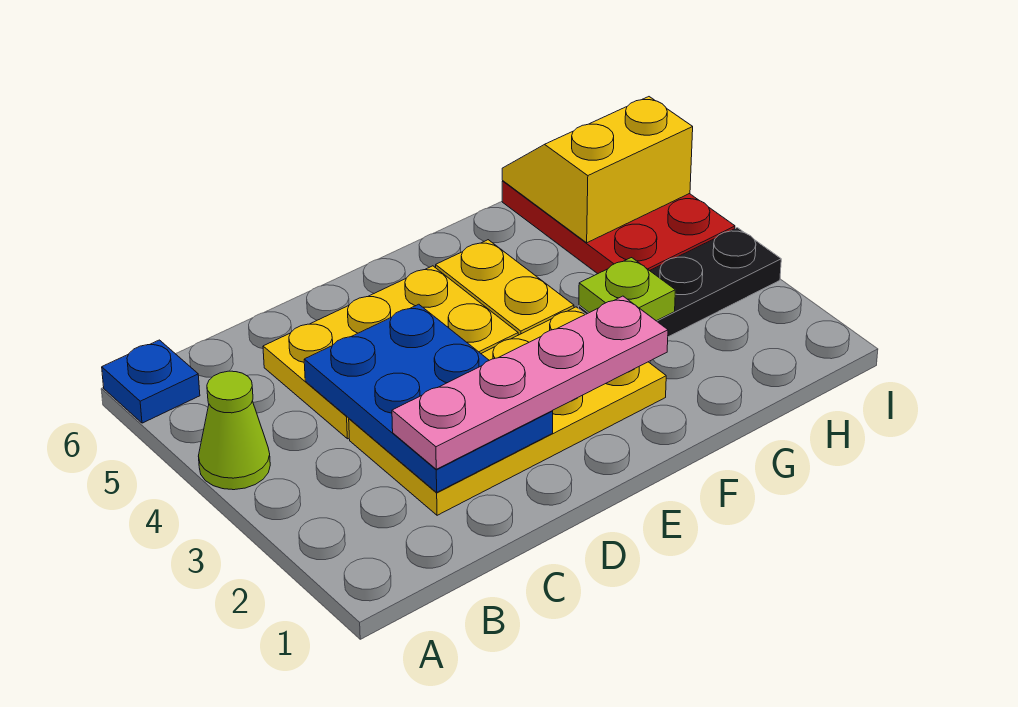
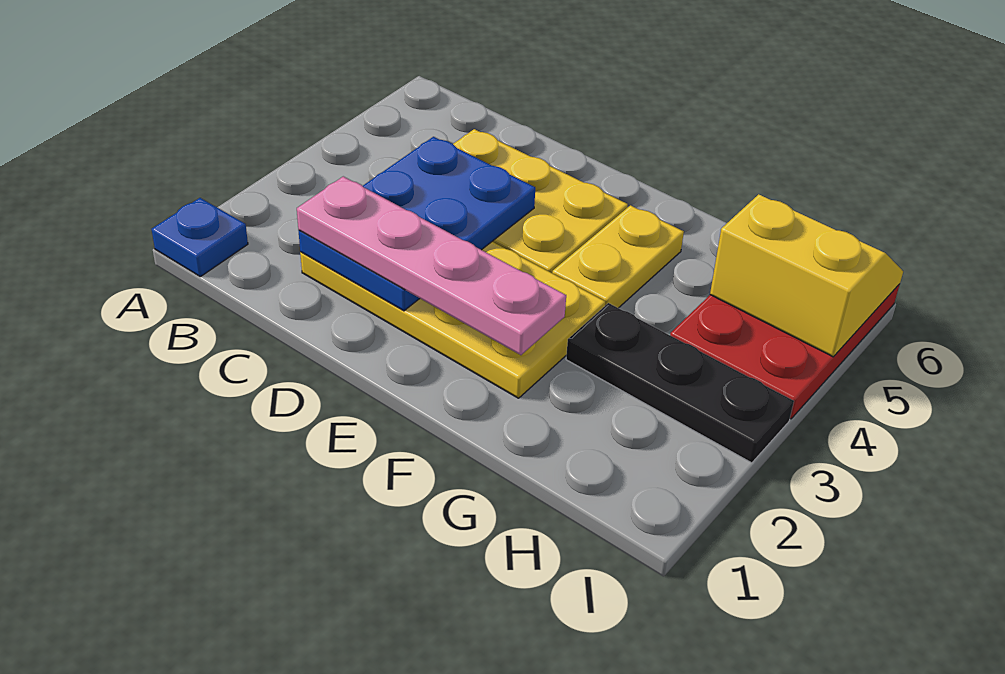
lime cone A4 level 1 -> none
blue plate A6 level 1 -> blue plate A1 level 1
lime plate G3 level 2 -> none

